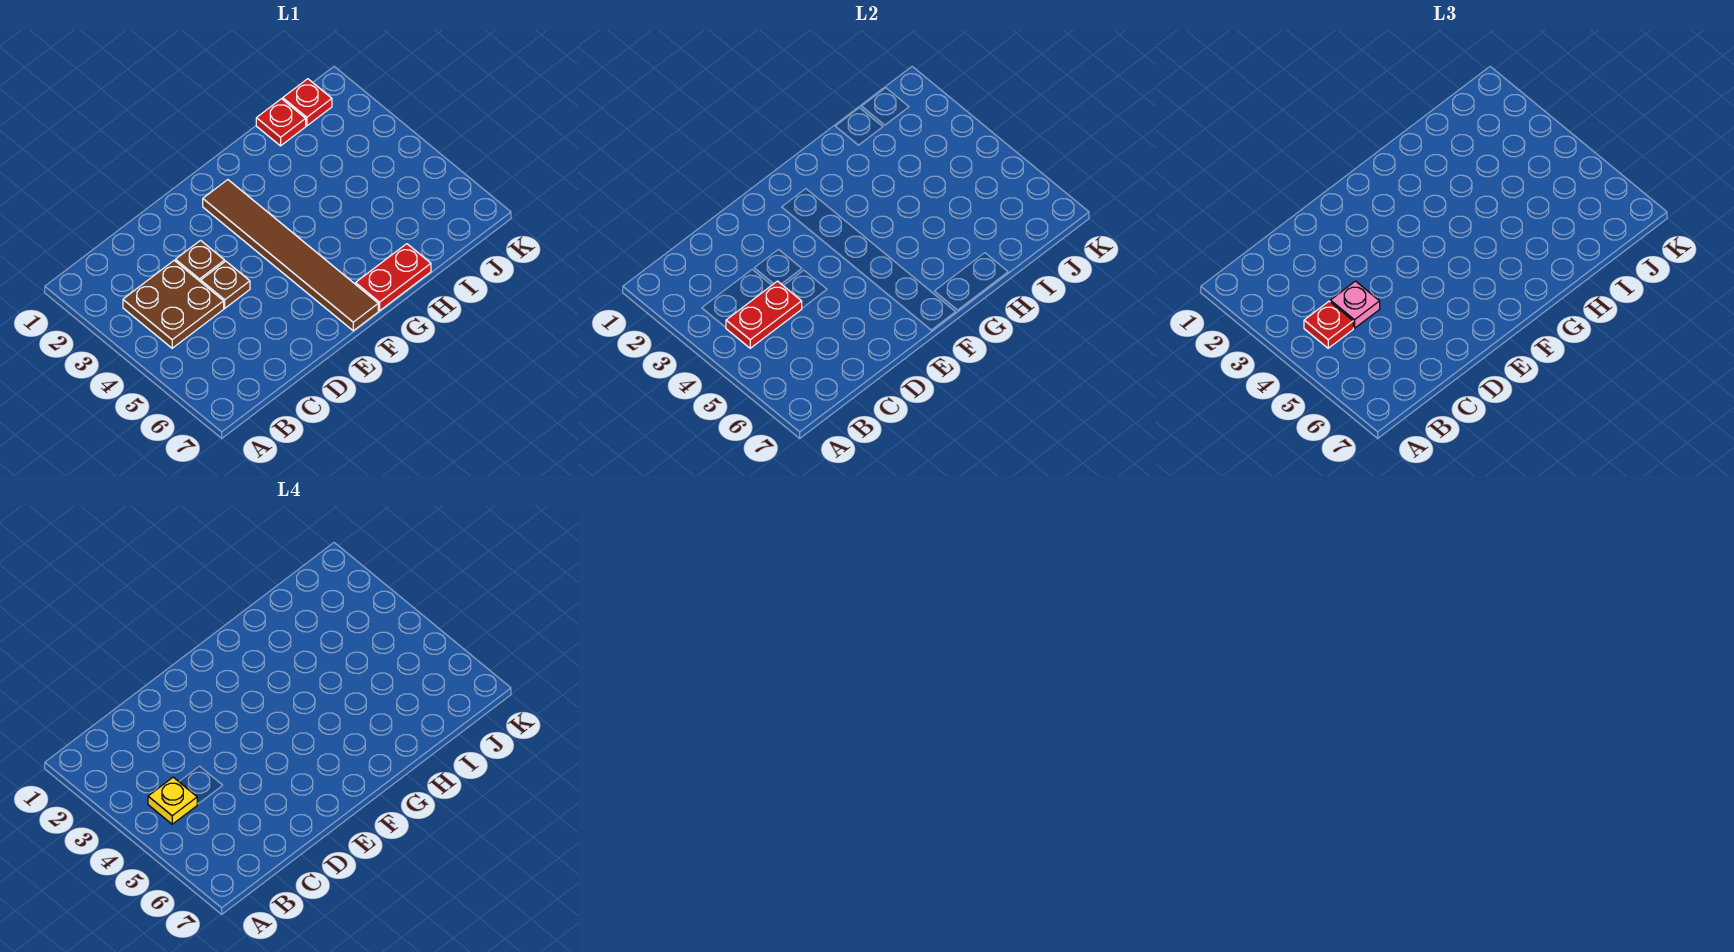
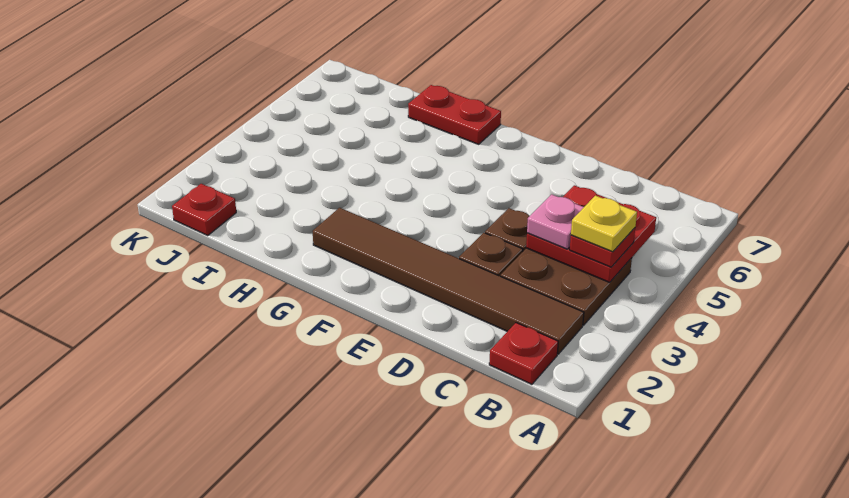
red plate B4:C4 level 2 -> red plate B4:C5 level 2
brown tile F2:F7 level 1 -> brown tile B2:G2 level 1
red plate I1 level 1 -> red plate B1 level 1

